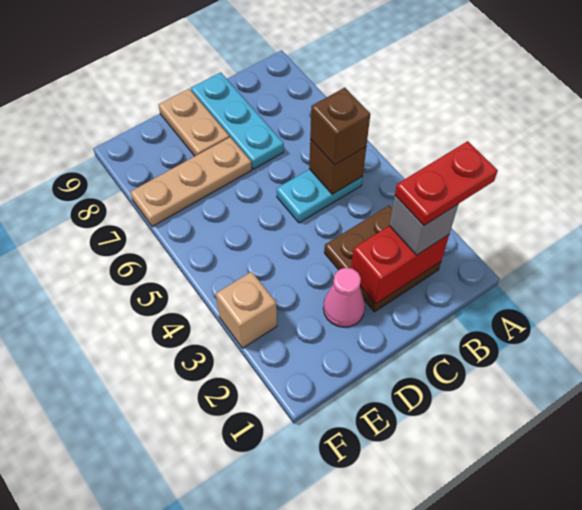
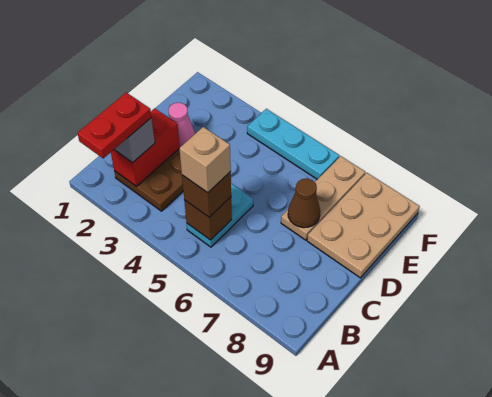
cyan plate C7:C9 level 1 -> cyan plate F4:F6 level 1
none -> brown cone D7 level 2
tan plate D8:D9 level 1 -> tan plate D8:F9 level 1
tan brick F3 level 1 -> tan brick B5 level 4

